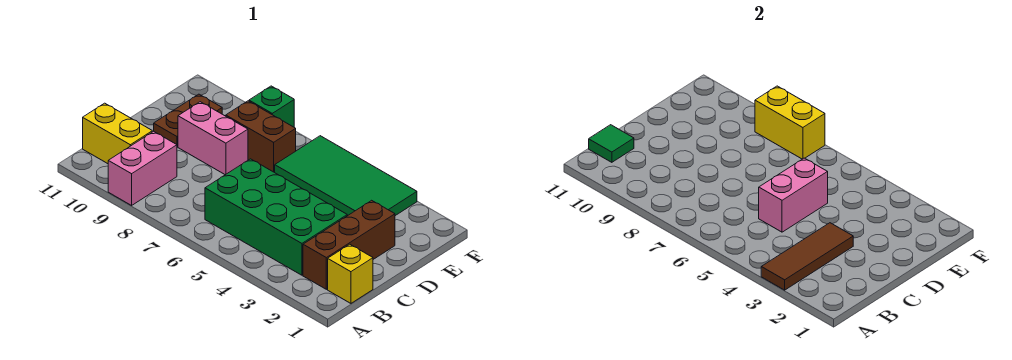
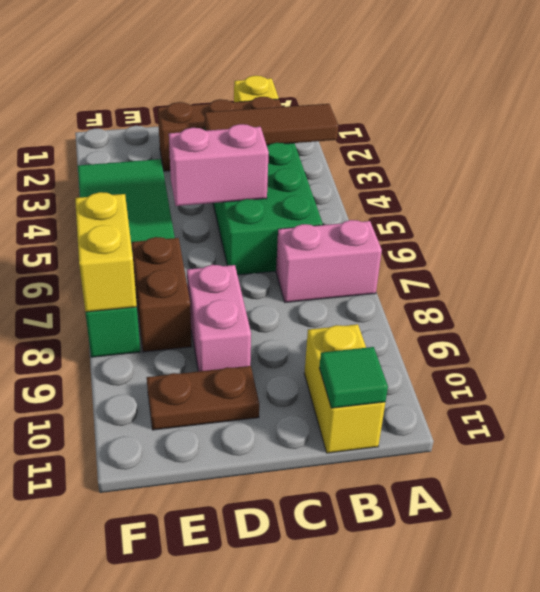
pink brick A9:B9 level 1 -> pink brick A7:B7 level 1

